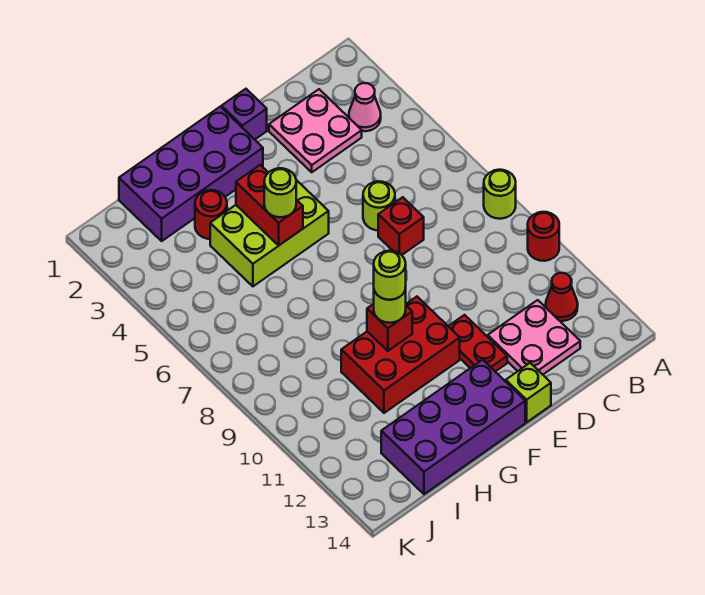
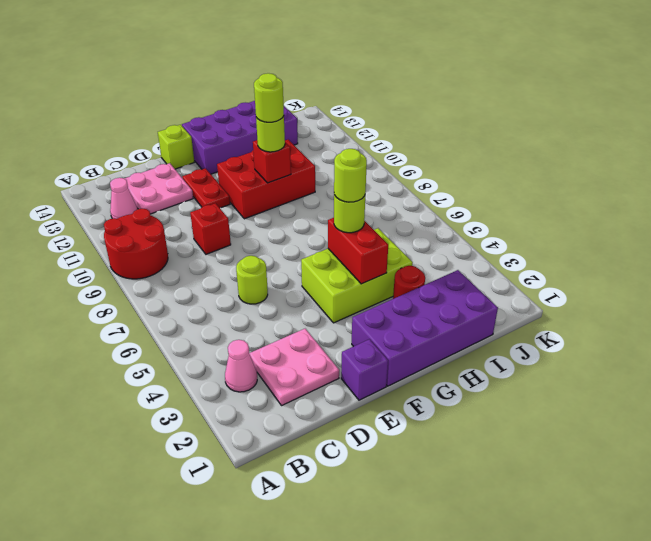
lime round brick A8 level 1 -> lime round brick G5 level 4
red round brick A10 level 1 -> red round brick A9:B10 level 1
red cone B12 level 1 -> pink cone B12 level 1
red brick D7 level 1 -> red brick D9 level 1

